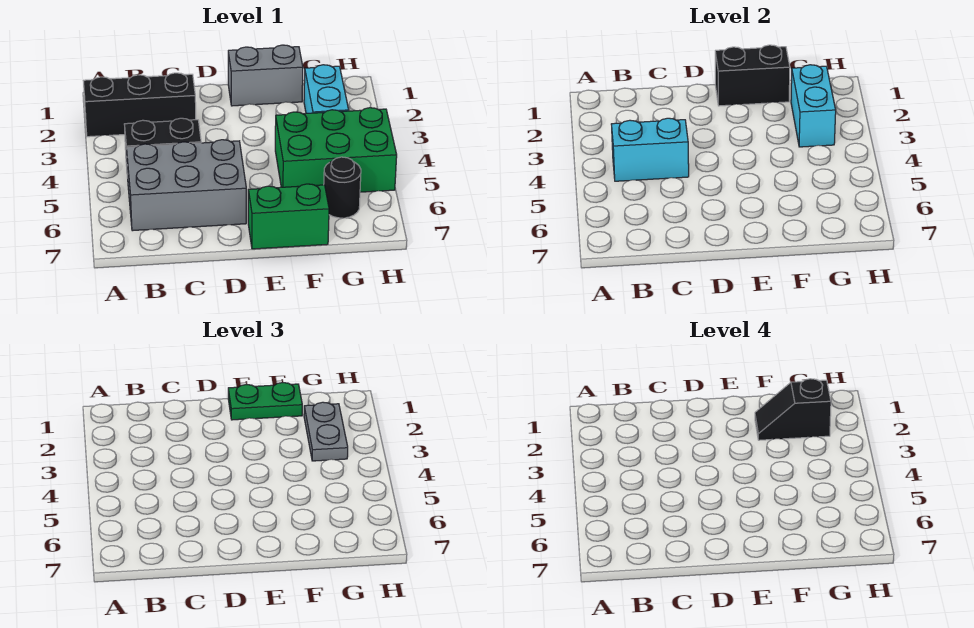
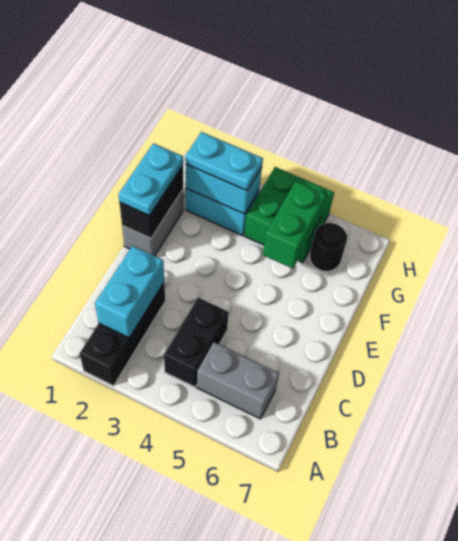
cyan brick B4:C4 level 2 -> cyan brick B2:C2 level 2
grey brick B5:D6 level 1 -> grey brick B5:B6 level 1
green plate E1:F1 level 3 -> cyan plate E1:F1 level 3
green brick E7:F7 level 1 -> green brick F5:G5 level 2
black slope F2:G2 level 4 top G -> none
green brick F4:H5 level 1 -> green brick G4:H5 level 1
grey plate G2:G3 level 3 -> cyan plate G2:G3 level 3

